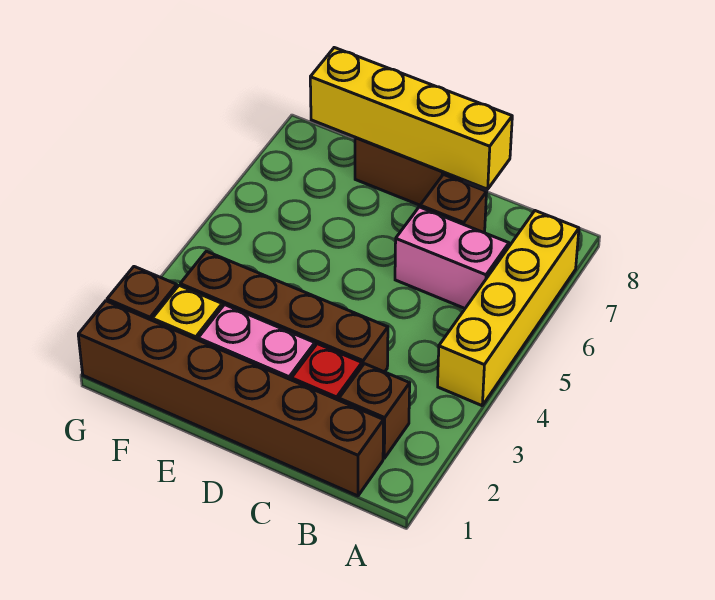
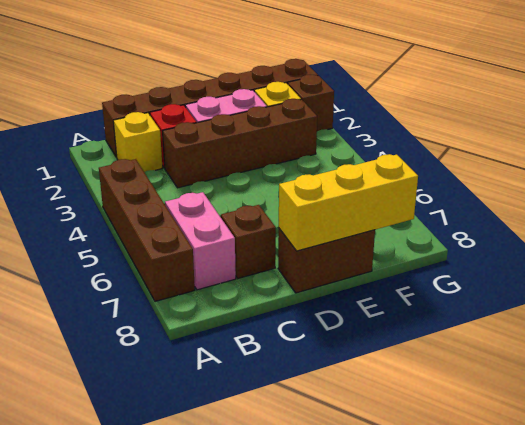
yellow brick A4:A7 level 1 -> brown brick A4:A7 level 1
brown brick B2 level 1 -> yellow brick B2 level 1
pink brick B6:C6 level 1 -> pink brick B6:B7 level 1
yellow brick C8:F8 level 2 -> yellow brick D8:F8 level 2

